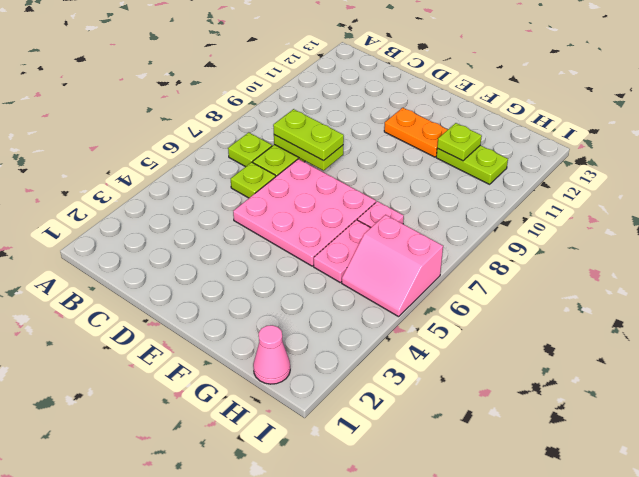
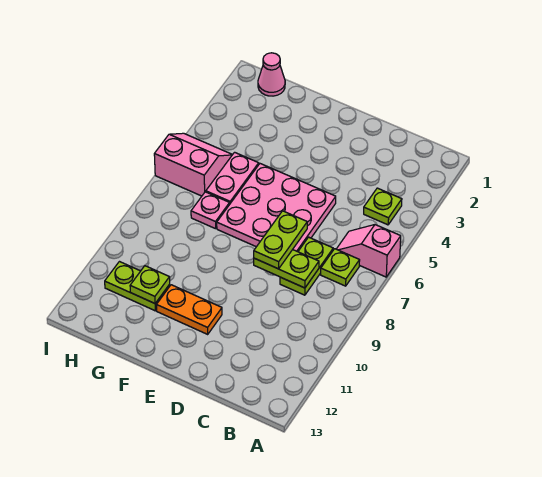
none -> pink slope A6:B6 level 1 top A
lime plate C6 level 1 -> lime plate B4 level 1
lime plate C8:D8 level 3 -> lime plate D7:D8 level 3

